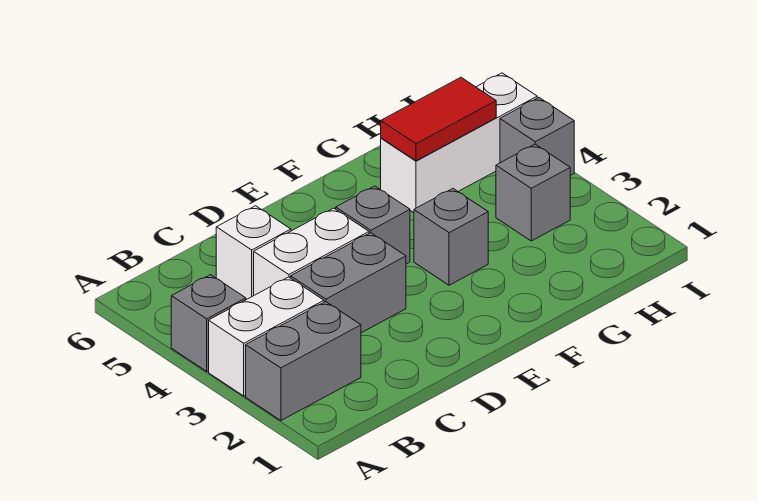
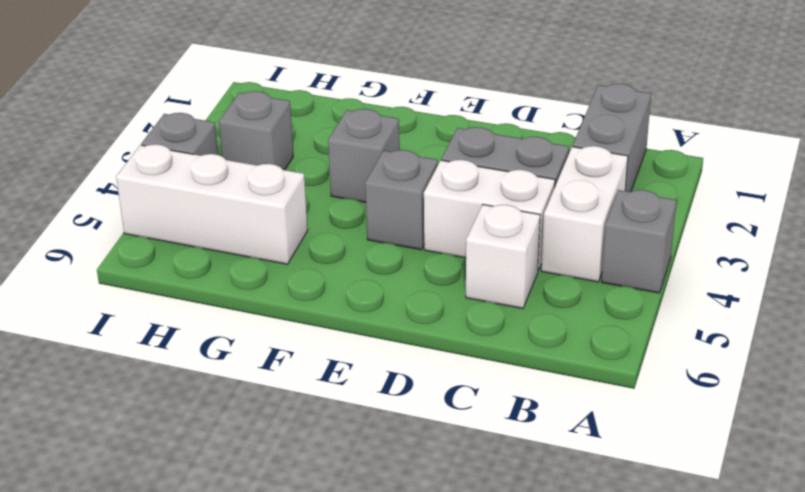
grey brick A2:B2 level 1 -> grey brick B1:B2 level 1
white brick A3:B3 level 1 -> white brick B3:B4 level 1
red tile G5:H5 level 2 -> none

